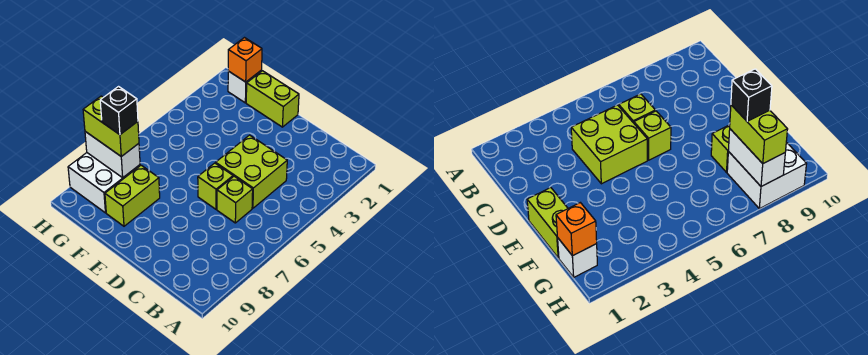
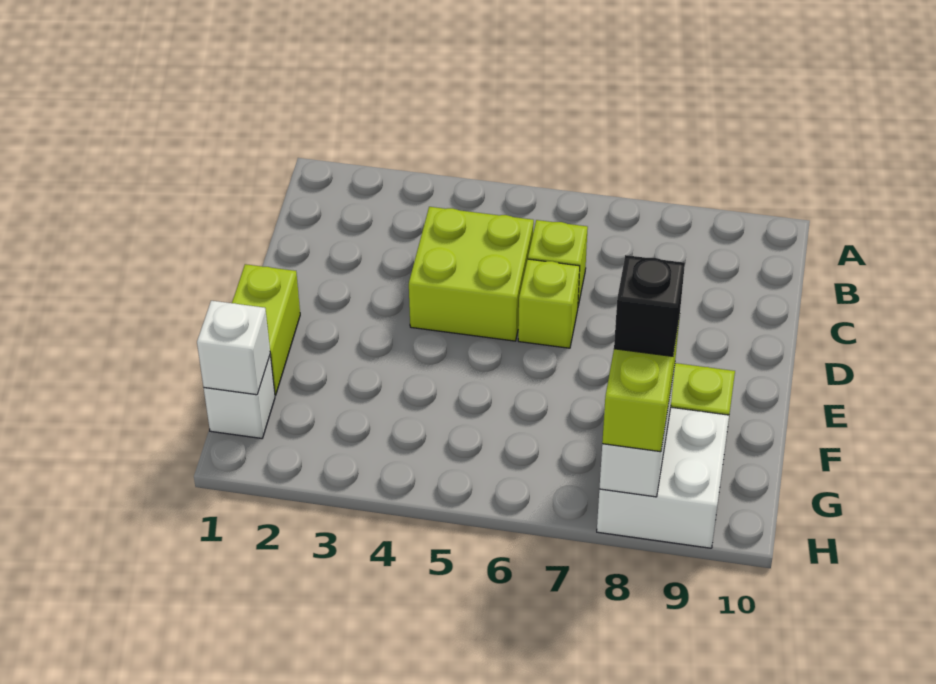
orange brick G1 level 2 -> white brick G1 level 2

